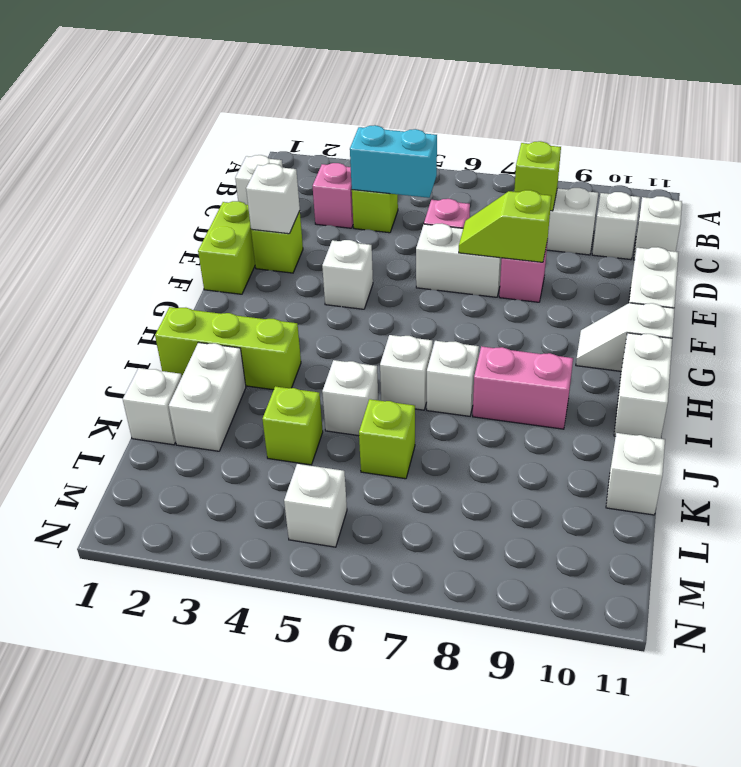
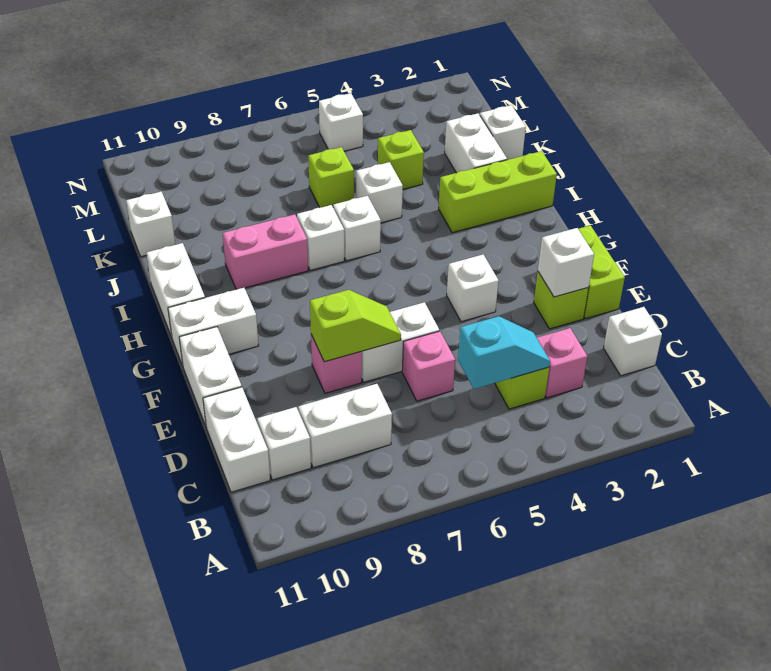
cyan brick C4:C5 level 2 -> cyan slope C4:C5 level 2 top 5
lime brick C8 level 2 -> none
white brick C11 level 1 -> white brick C11:D11 level 1
white slope G10:G11 level 1 top 11 -> white brick G10:G11 level 1

